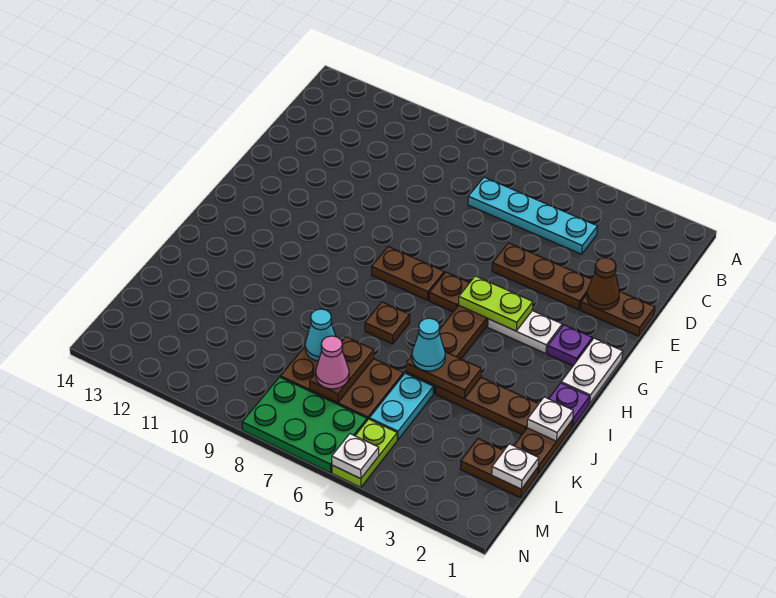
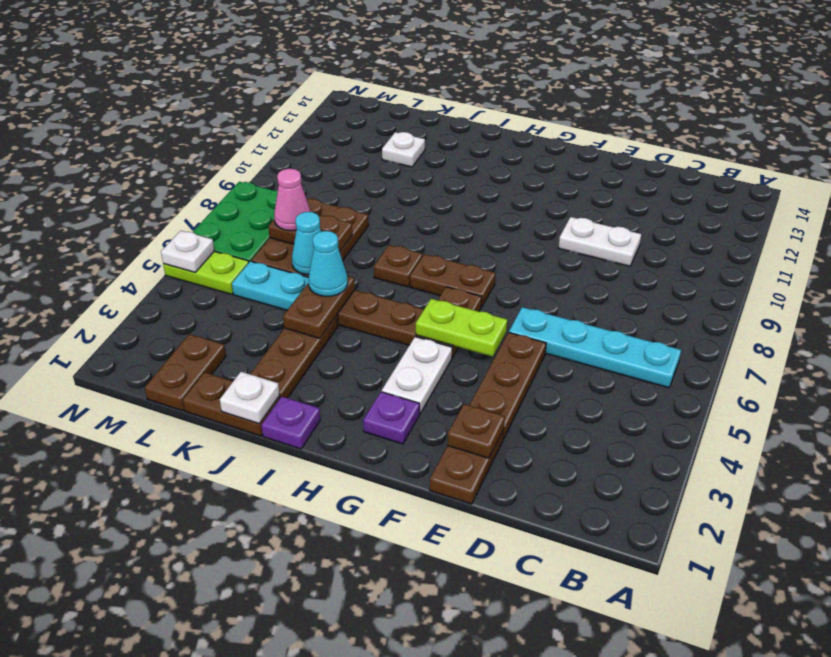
cyan plate C4:C7 level 1 -> cyan plate B6:E6 level 1
brown cone E2 level 2 -> brown plate E2 level 2
white plate G1:H1 level 1 -> white plate D10:E10 level 1
lime plate G4:G5 level 2 -> lime plate F5:G5 level 2
brown plate G7:G8 level 1 -> brown plate G7:H7 level 1
cyan cone K8 level 2 -> cyan cone K6 level 2
white plate L1 level 2 -> white plate K12 level 1

